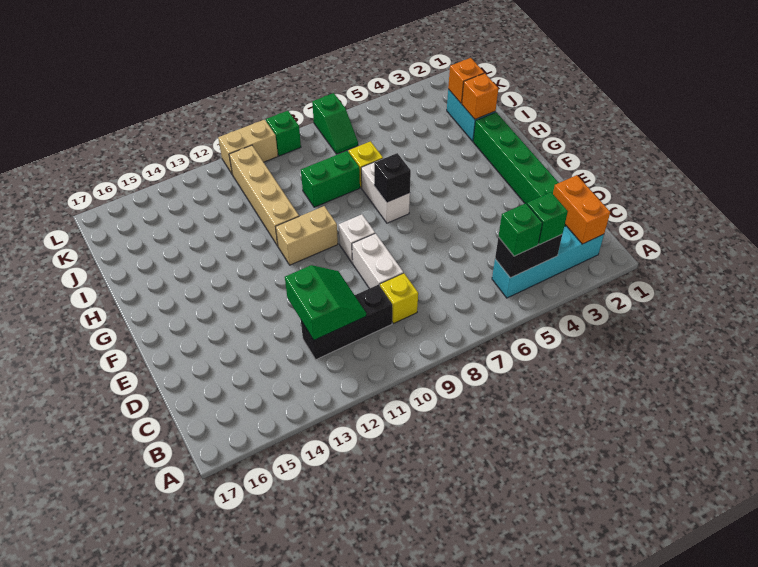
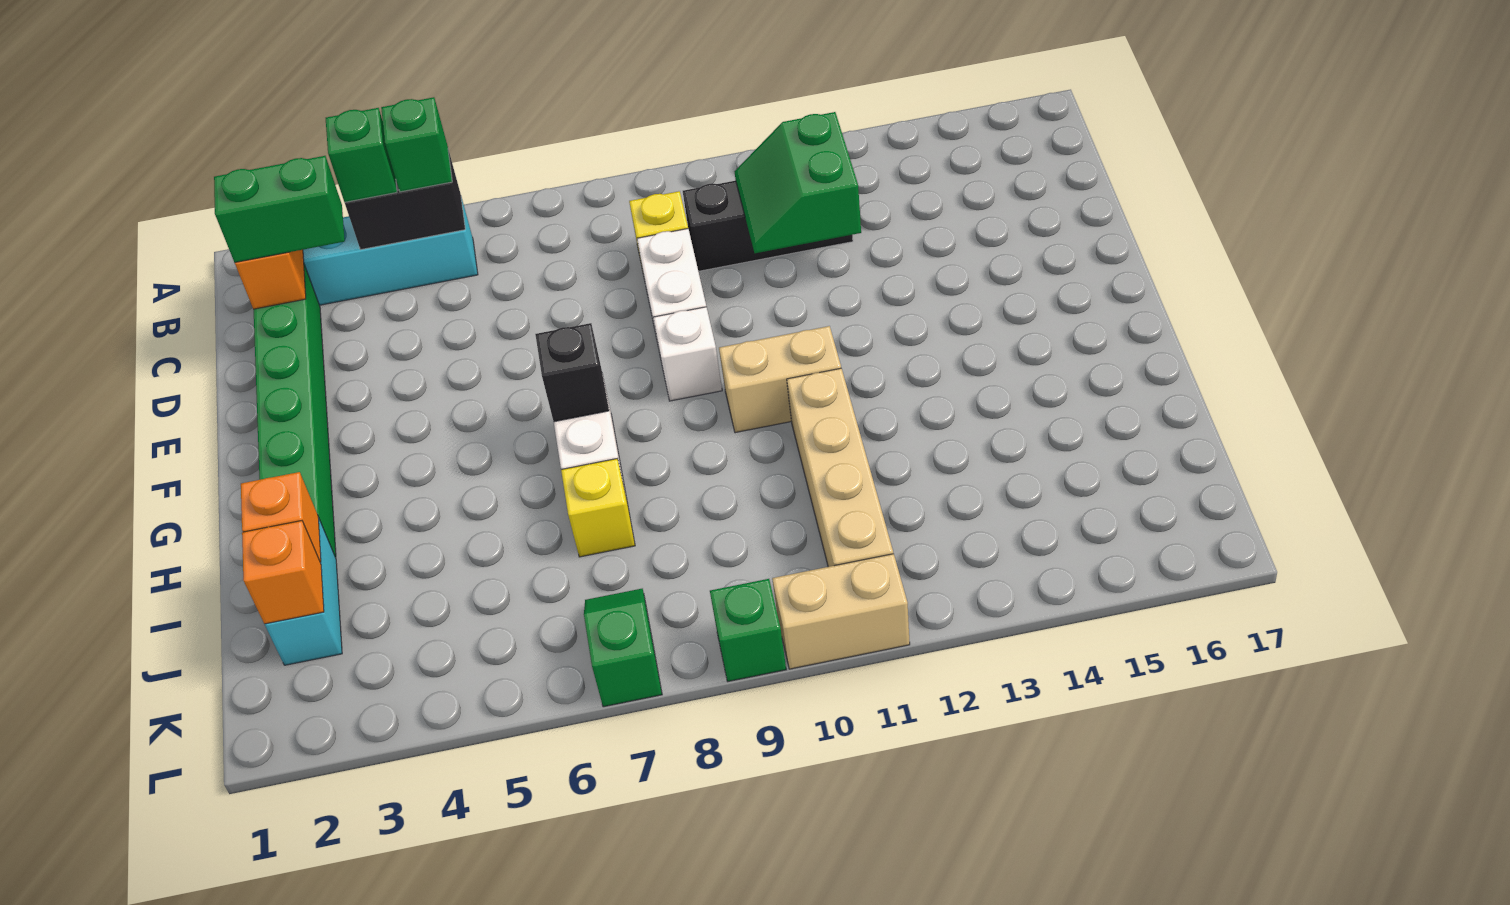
green brick I8:I9 level 1 -> green brick C2:C3 level 3

